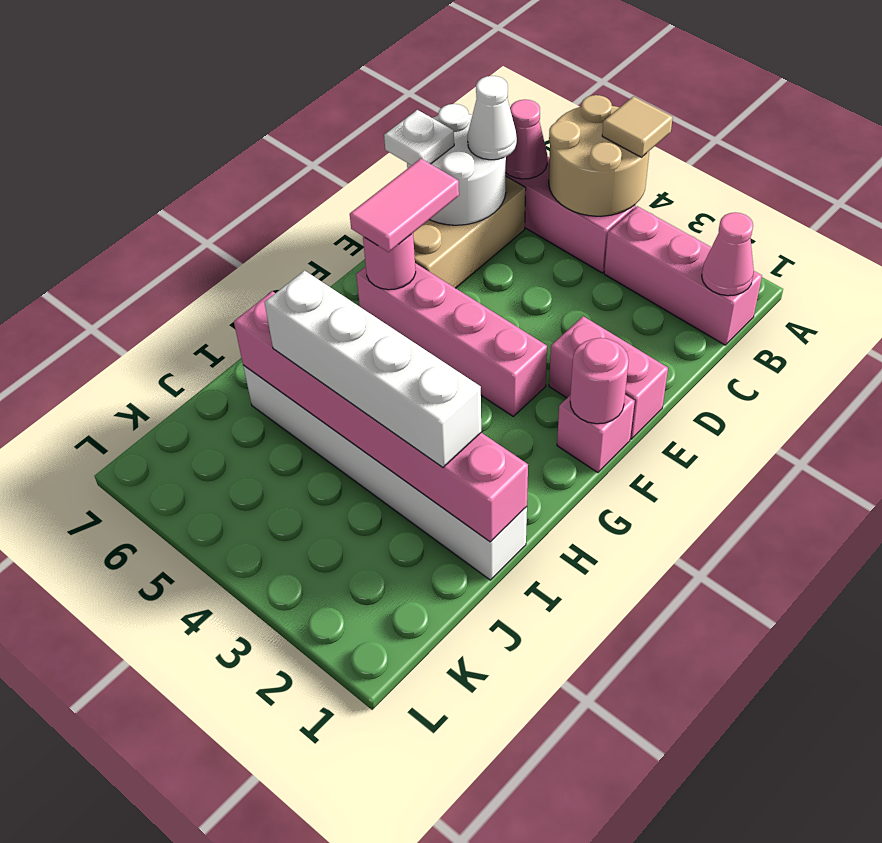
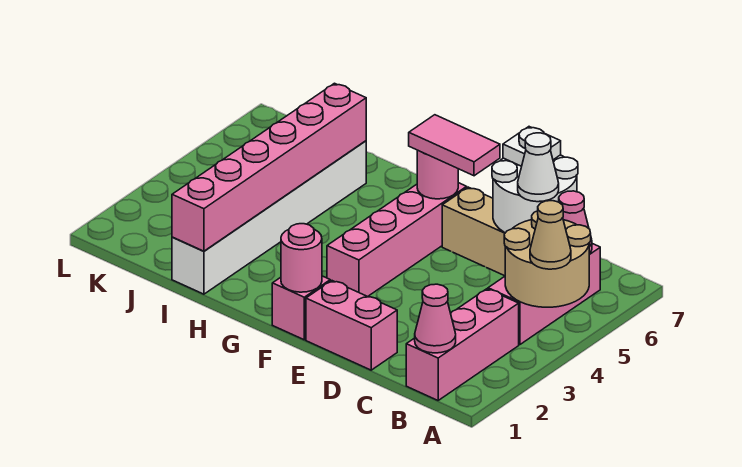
tan tile A4 level 3 -> tan cone A4 level 3
pink brick E1:E2 level 1 -> pink brick D1:E1 level 1
white brick I2:I5 level 3 -> none

